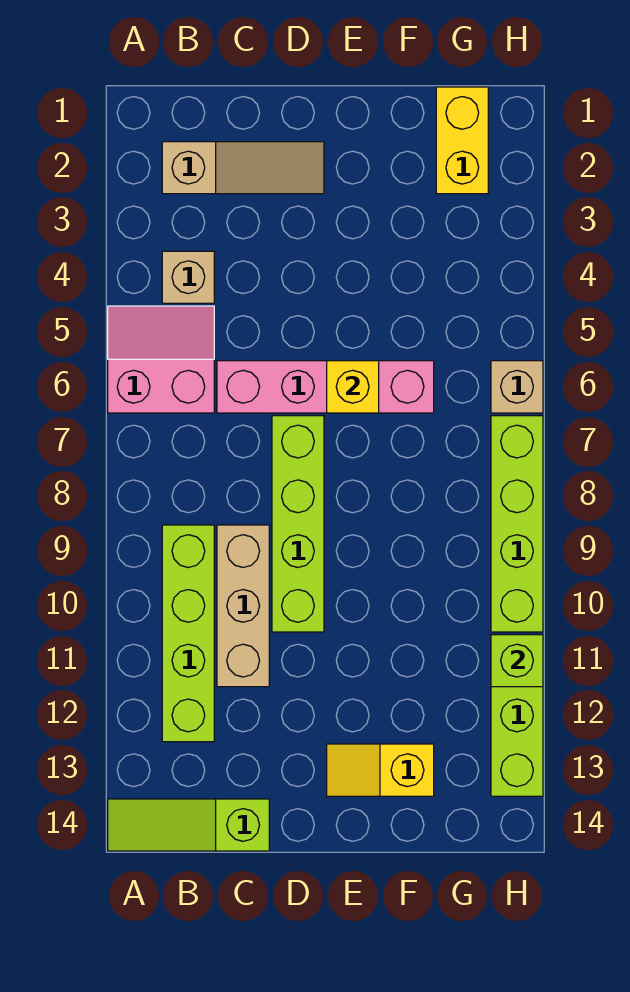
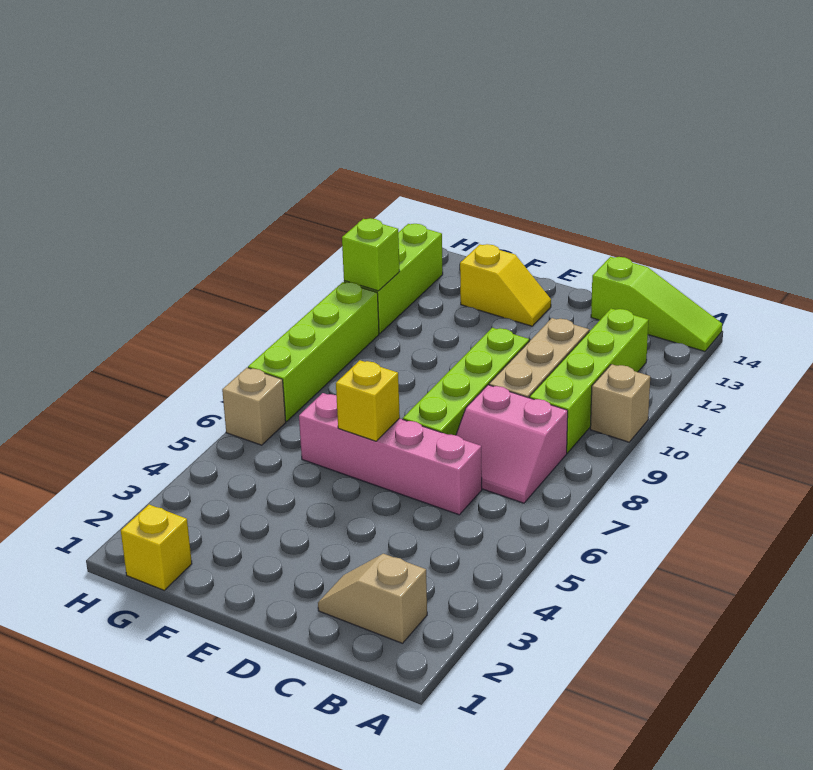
pink slope A5:B6 level 1 top 6 -> pink slope B7:C8 level 1 top 8
tan slope B2:D2 level 1 top B -> tan slope B2:C2 level 1 top B
tan brick B4 level 1 -> tan brick A10 level 1
yellow brick G1:G2 level 1 -> yellow brick G1 level 1

